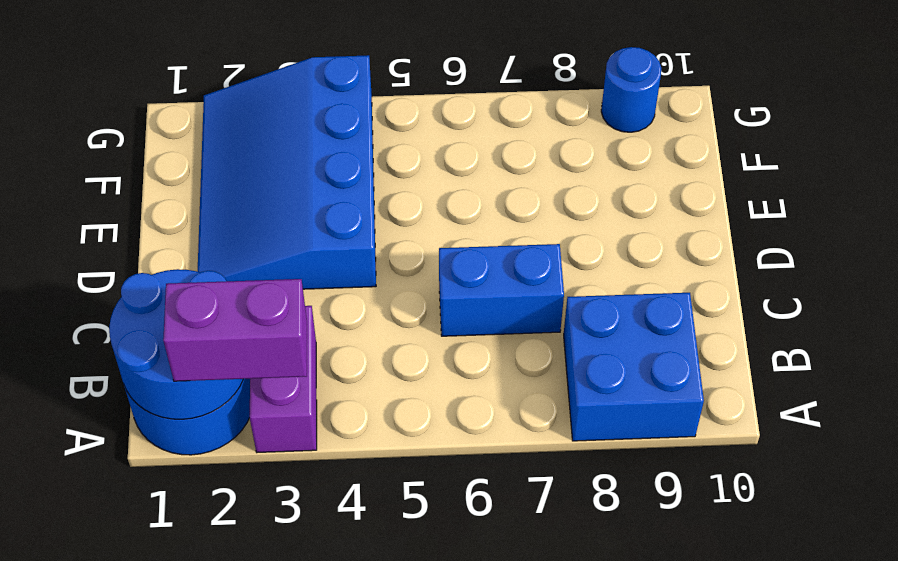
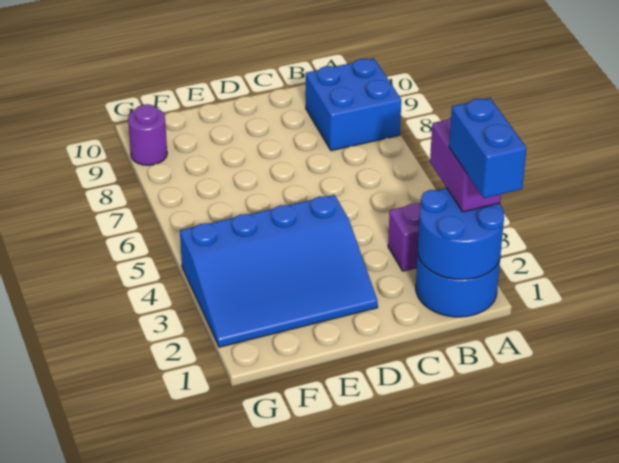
blue brick C6:C7 level 1 -> blue brick A1:A2 level 4
blue round brick G9 level 1 -> purple round brick G9 level 1

